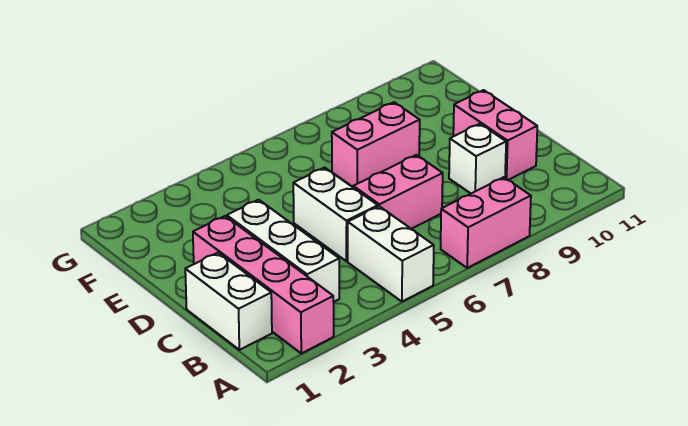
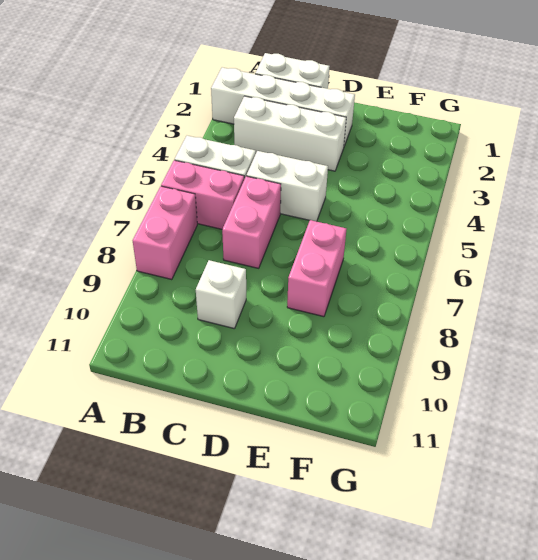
pink brick A2:D2 level 1 -> white brick A2:D2 level 1
pink brick C10:D10 level 1 -> pink brick A6:B6 level 1

